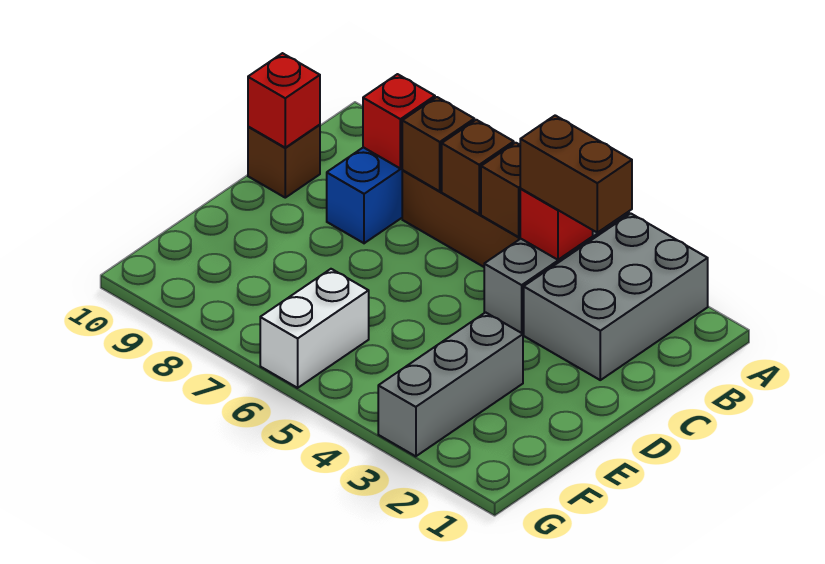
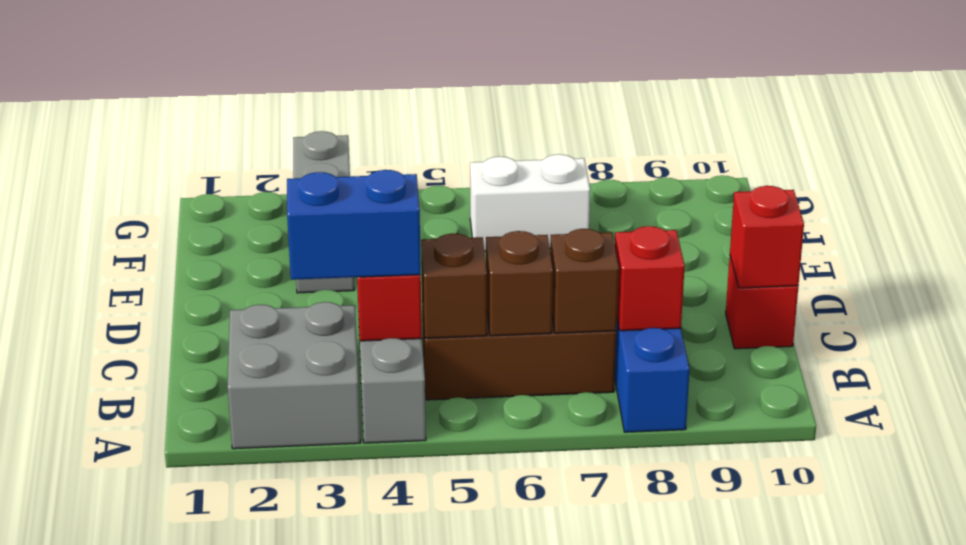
grey brick A2:C3 level 1 -> grey brick A2:B3 level 1
brown brick B3:B4 level 3 -> blue brick B3:B4 level 3
brown brick C10 level 1 -> red brick C10 level 1
white brick F6:G6 level 1 -> white brick F6:F7 level 1

